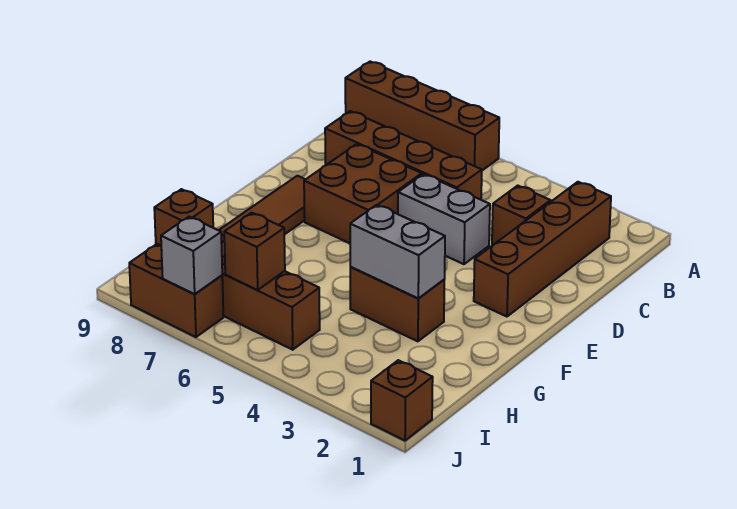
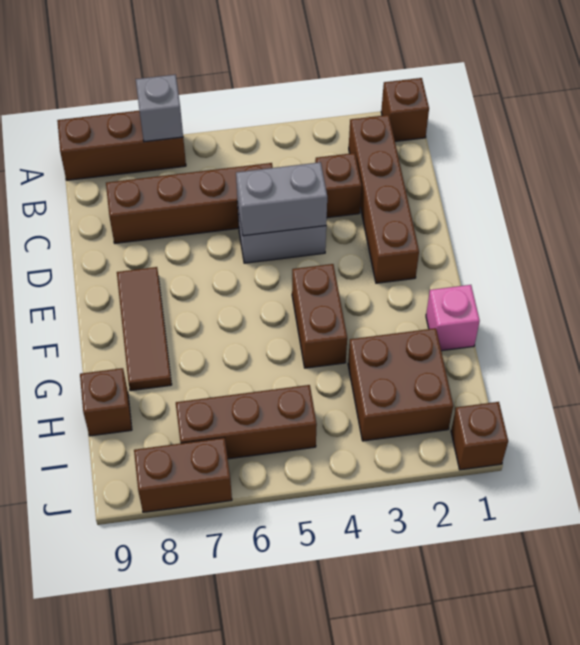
brown brick A6:A9 level 1 -> brown brick A7:A9 level 1
brown brick D6:E7 level 1 -> brown brick H2:I3 level 1
none -> pink brick G1 level 1
brown brick G3:G4 level 1 -> brown brick F4:G4 level 1
grey brick G3:G4 level 2 -> grey brick D4:D5 level 2
brown brick I6 level 2 -> brown brick A1 level 1
grey brick J7 level 2 -> grey brick A7 level 2

